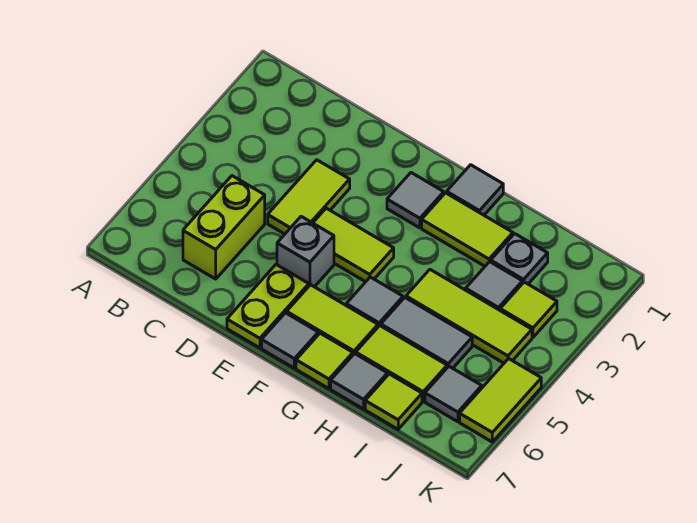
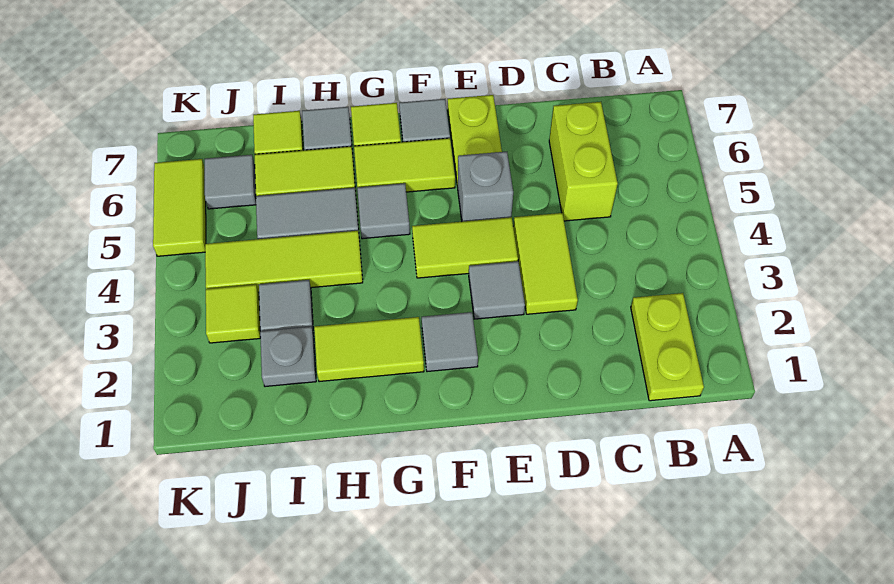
none -> lime plate B1:B2 level 1
grey tile G1 level 1 -> grey tile E3 level 1

